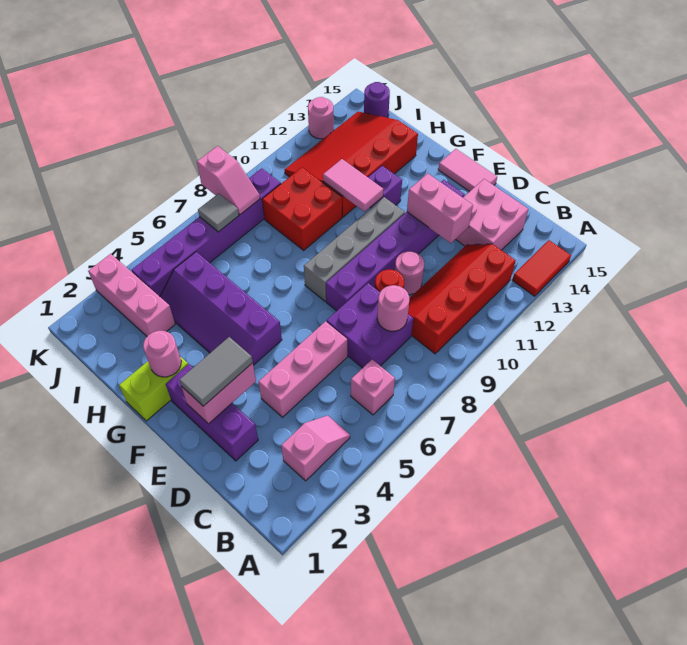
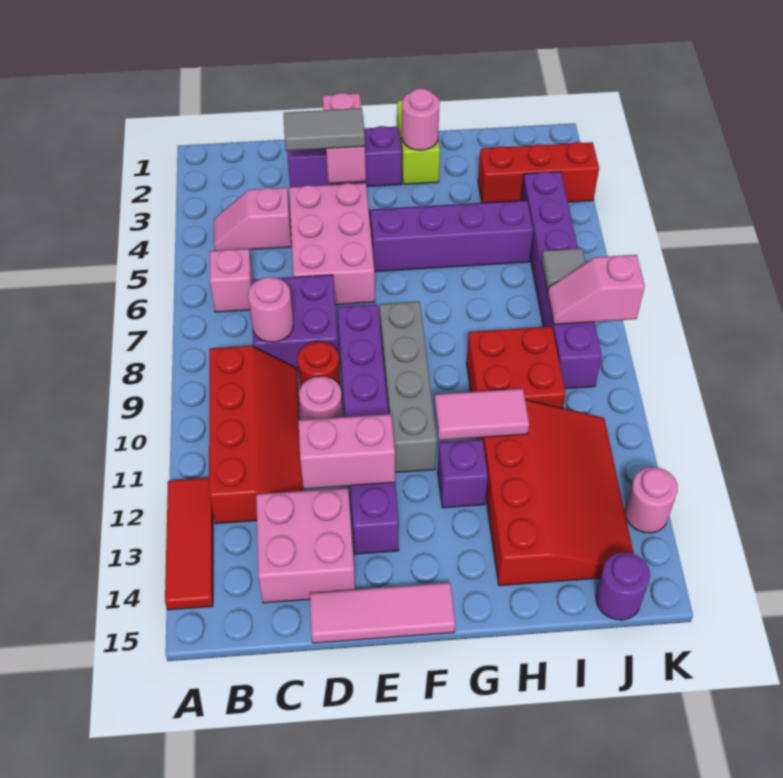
red tile A13:A14 level 1 -> red tile A12:A14 level 1
pink slope B3:B4 level 1 top 3 -> pink slope B4:C4 level 1 top C
pink brick D4:D6 level 1 -> pink brick D4:E6 level 1
grey tile E2:E3 level 3 -> grey tile D3:E3 level 3
pink tile E15:F15 level 1 -> pink tile D15:F15 level 1
pink brick I3:K3 level 1 -> red brick I3:K3 level 1

